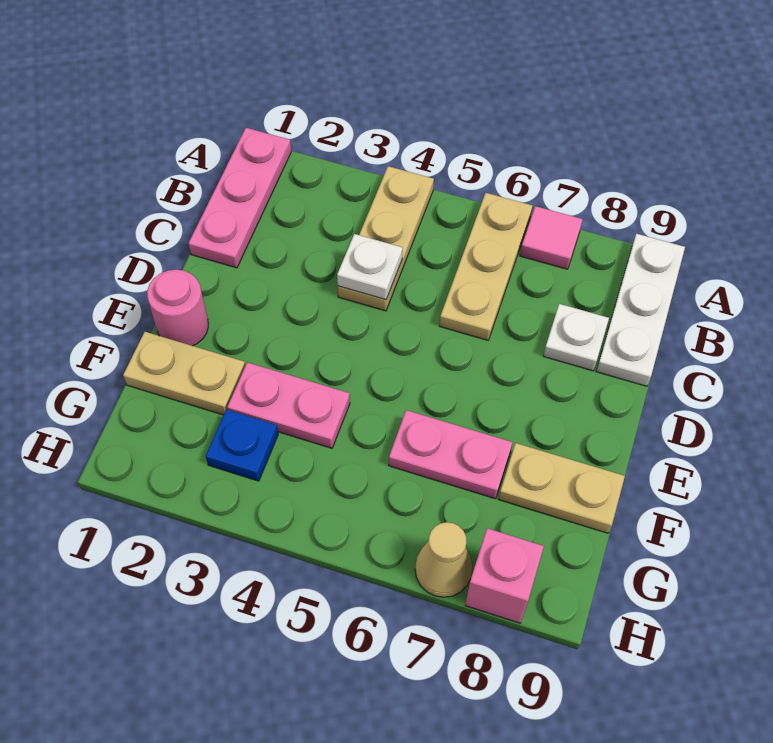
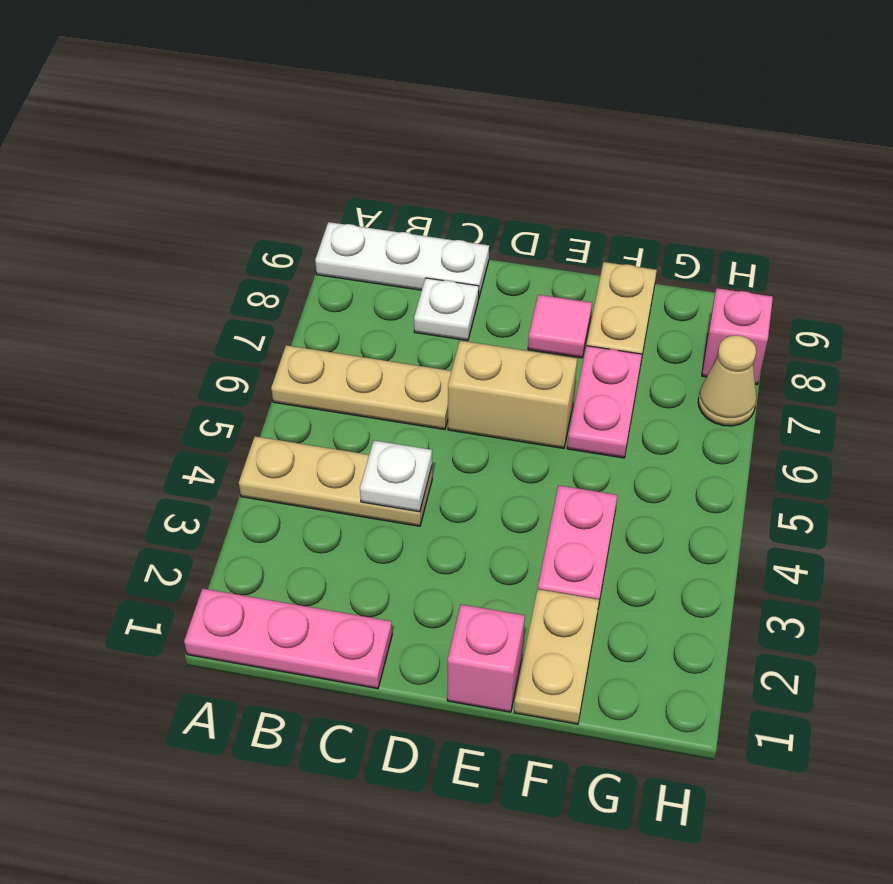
pink tile A7 level 1 -> pink tile E8 level 1
none -> tan brick D6:E6 level 1
pink round brick E1 level 1 -> pink brick E1 level 1
blue plate G3 level 1 -> none

